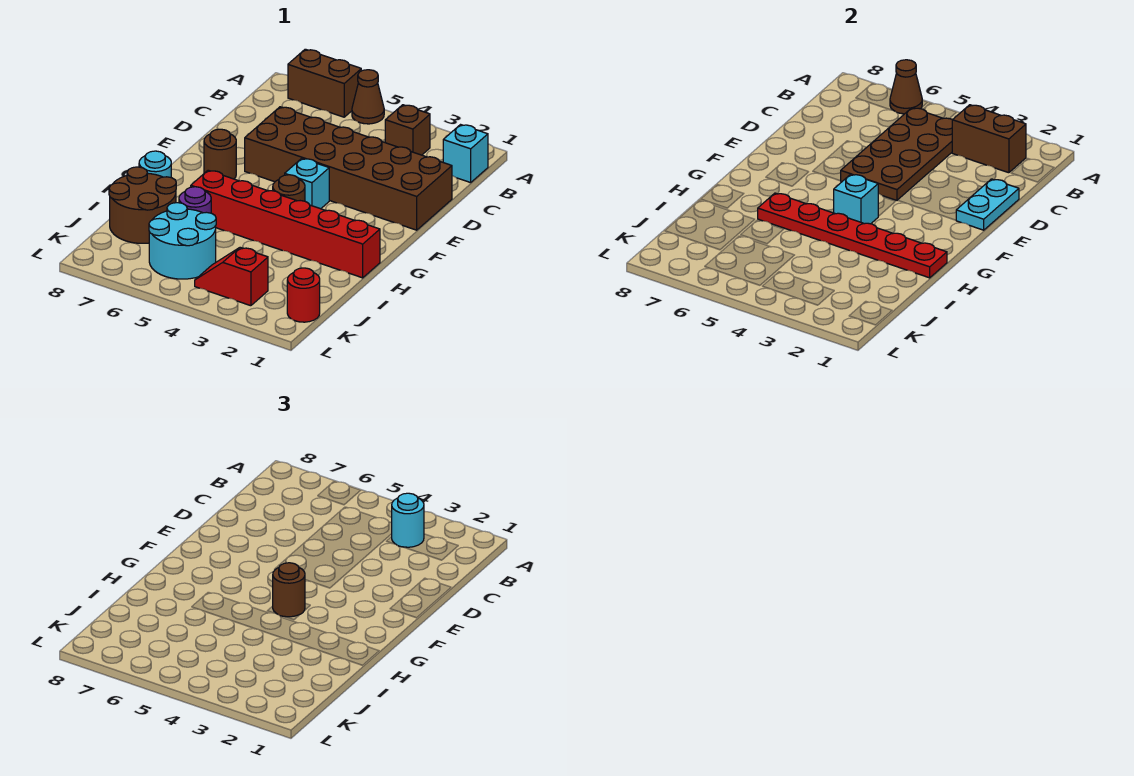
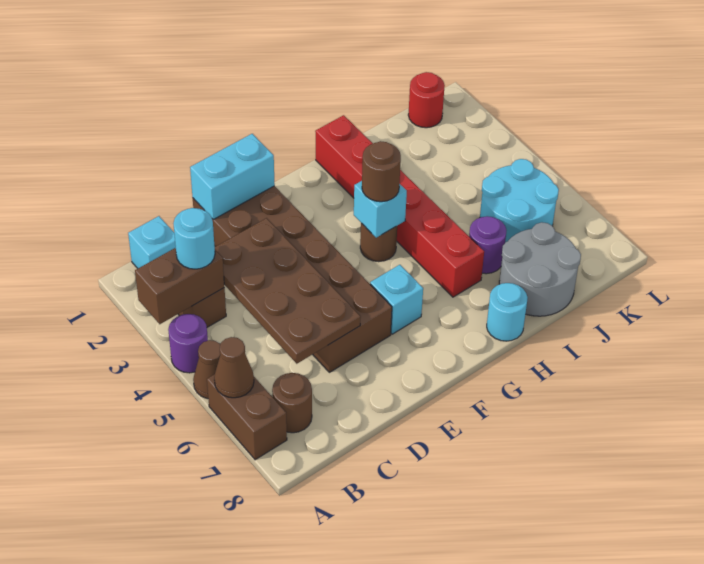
none -> purple round brick A4 level 1
brown brick B2:B3 level 2 -> brown brick A3:B3 level 2
brown plate B4:E5 level 2 -> brown plate C3:D6 level 2
cyan plate D1:E1 level 2 -> cyan brick D1:E1 level 2
cyan brick F4 level 1 -> cyan brick F6 level 1
brown round brick F7 level 1 -> brown round brick B7 level 1
red plate H1:H6 level 2 -> none
brown round brick I7:J8 level 1 -> grey round brick I7:J8 level 1
red slope K3:K4 level 1 top 3 -> none

